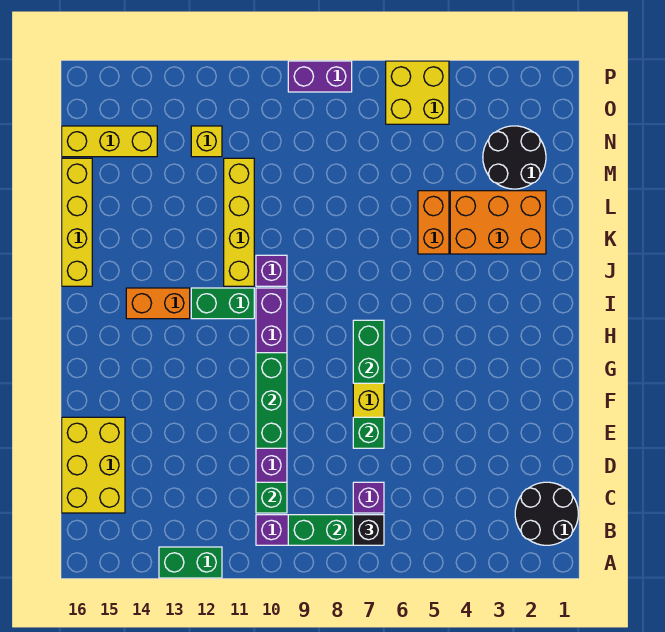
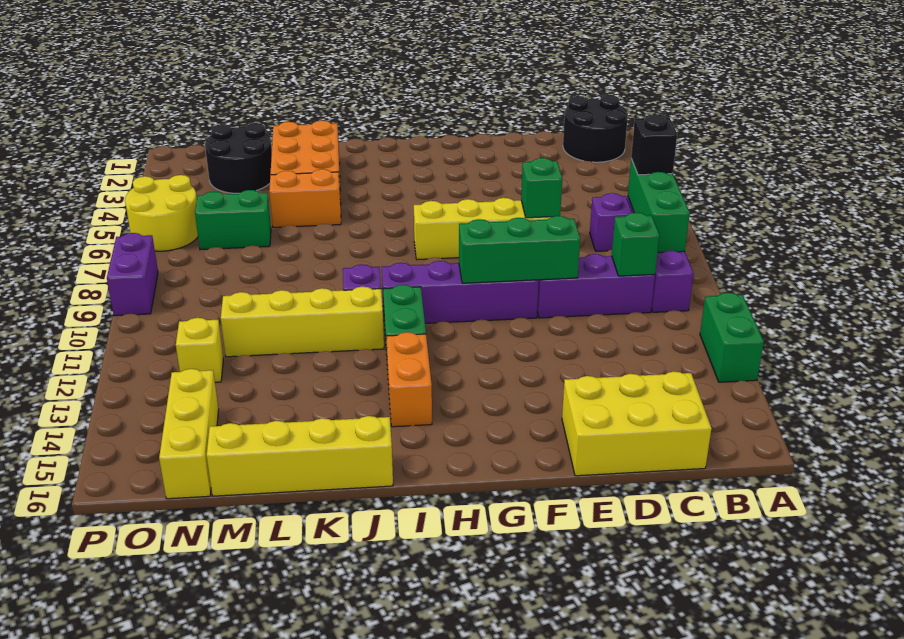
green brick G7:H7 level 2 -> green brick M6:N6 level 1
yellow brick O5:P6 level 1 -> yellow round brick O5:P6 level 1

